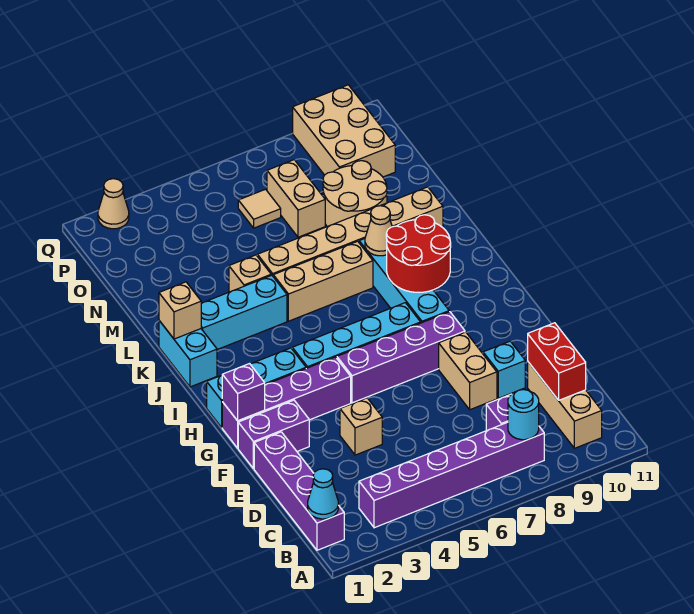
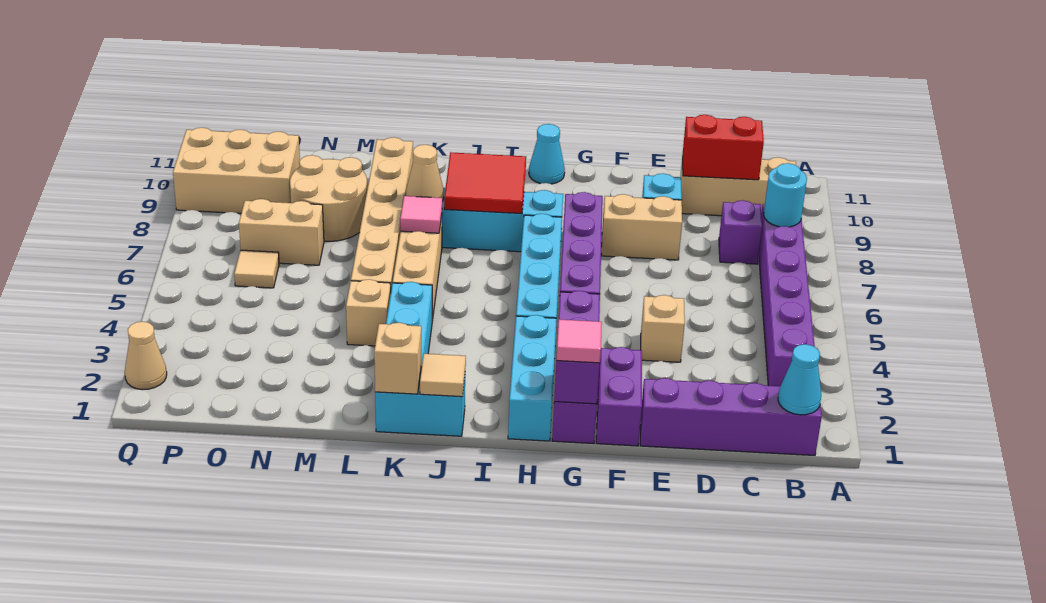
none -> pink tile G1 level 3
none -> cyan cone H11 level 1
red round brick I8:J9 level 2 -> red tile I8:J9 level 2
none -> tan tile J1 level 2
none -> pink tile K7 level 2

